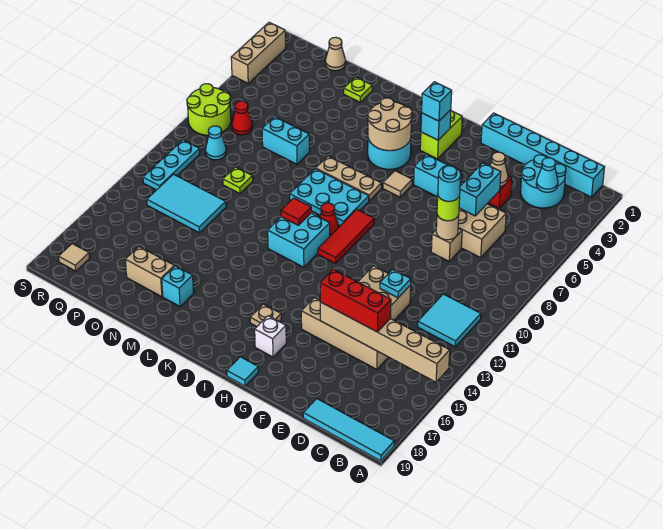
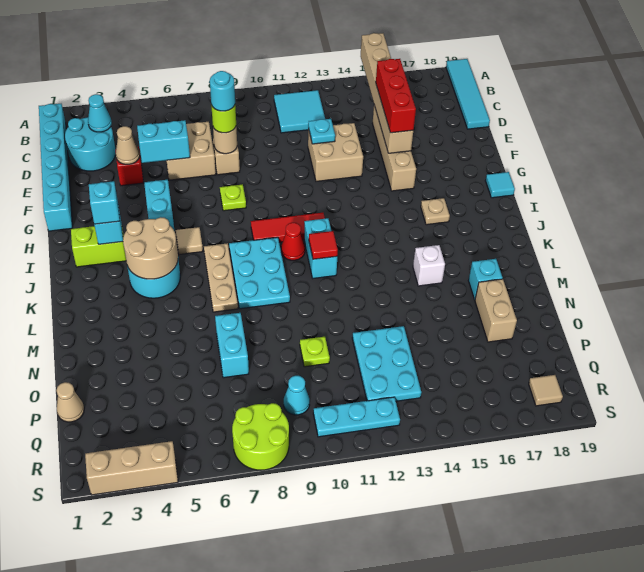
white brick H17 level 1 -> white brick L15 level 1
cyan brick J11:K12 level 1 -> cyan brick J11:K11 level 1
lime plate N2 level 1 -> lime plate G8 level 1
cyan tile O12:Q13 level 1 -> cyan plate O12:Q13 level 1
red cone Q7 level 1 -> none

